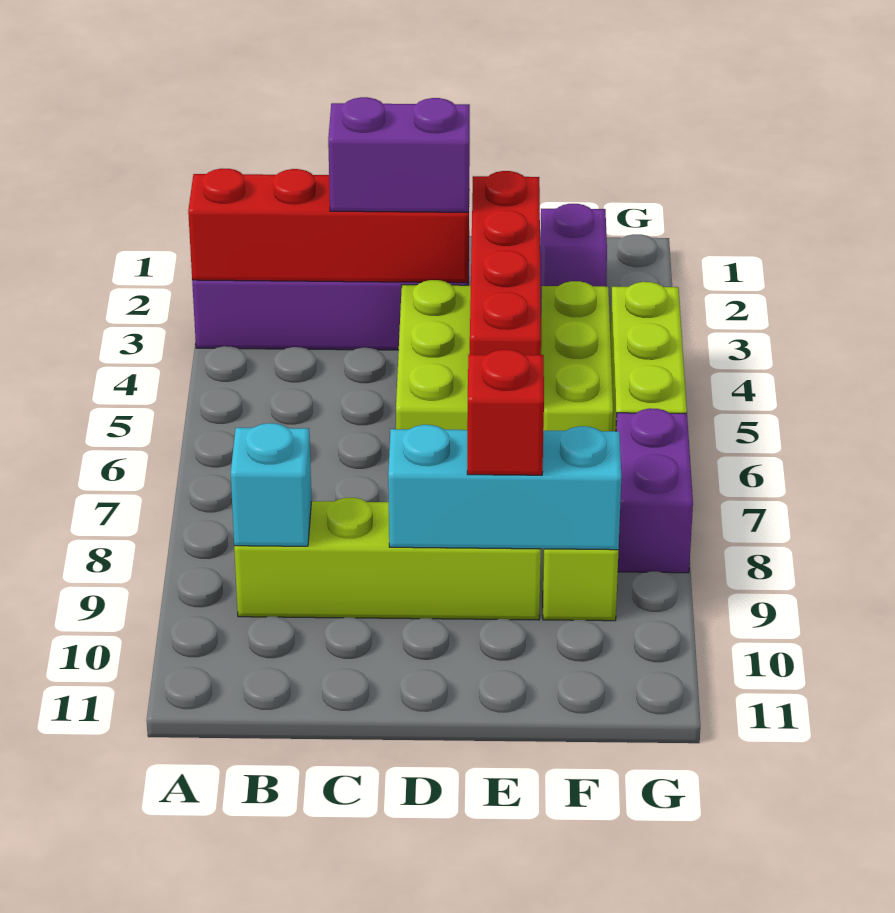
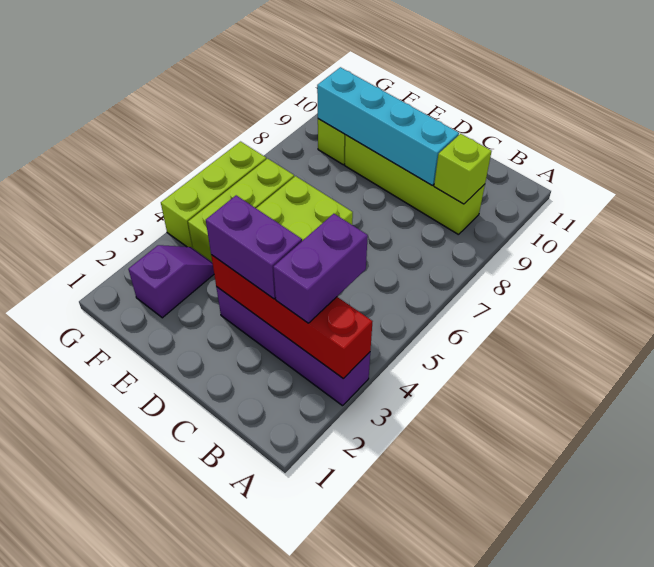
cyan brick B9 level 2 -> lime brick B9 level 2
cyan brick D9:F9 level 2 -> cyan brick C9:F9 level 2
red brick E3:E6 level 2 -> none
red brick E9 level 3 -> none
purple brick G7:G8 level 1 -> purple brick B3:B4 level 3

